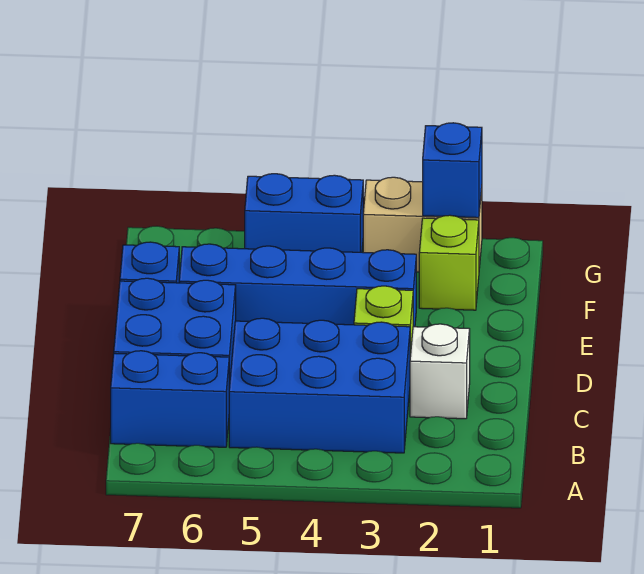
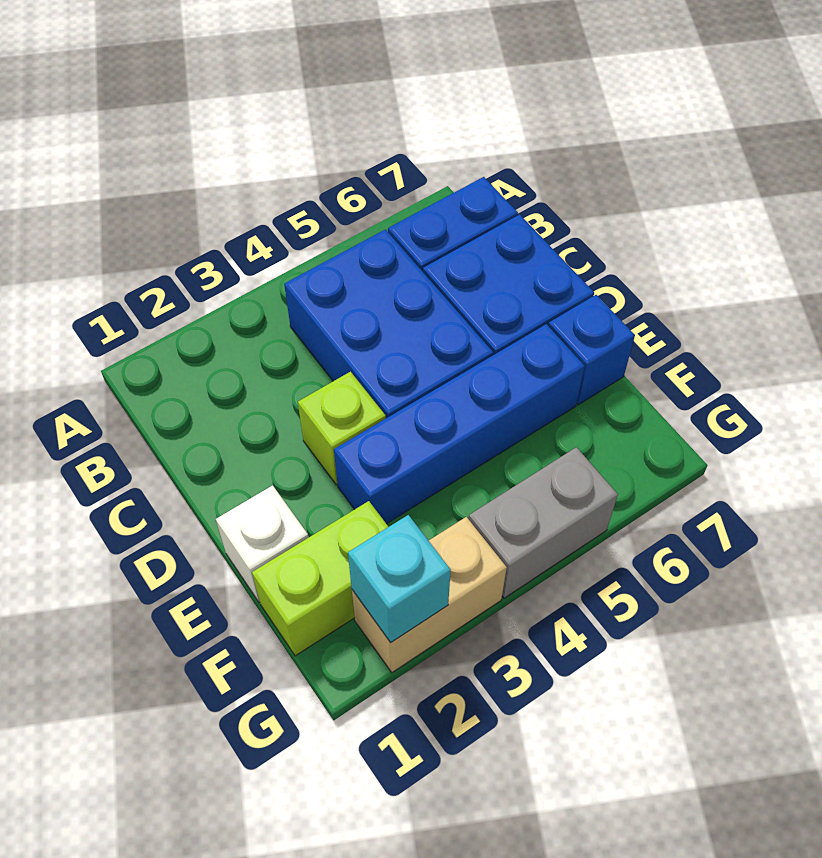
blue brick B3:C5 level 1 -> blue brick B4:D5 level 1
white brick C2 level 1 -> white brick E1 level 1
lime brick F2 level 1 -> lime brick F1:F2 level 1
blue brick G2 level 2 -> cyan brick G2 level 2
blue brick G4:G5 level 1 -> grey brick G4:G5 level 1

